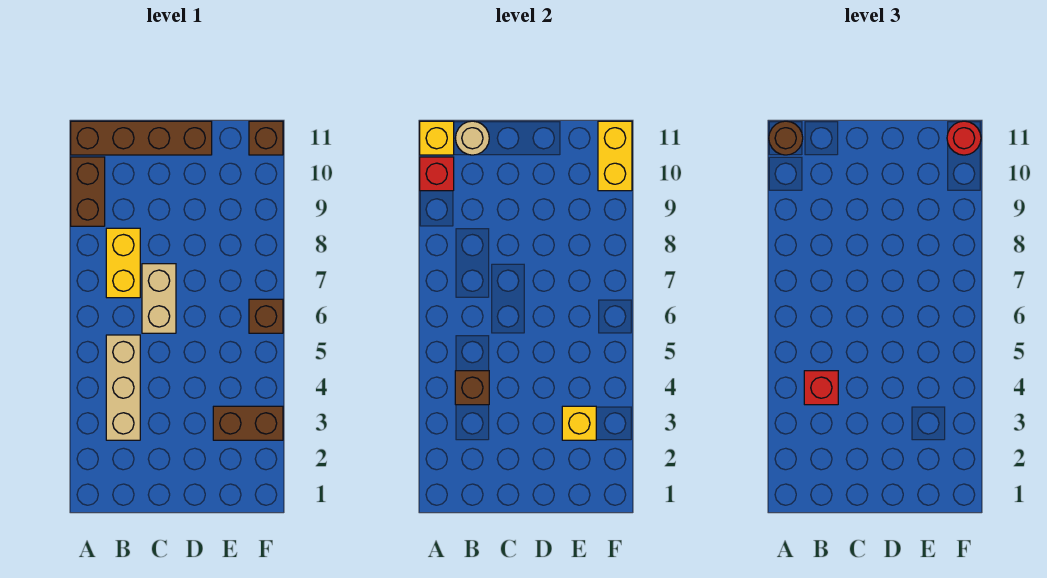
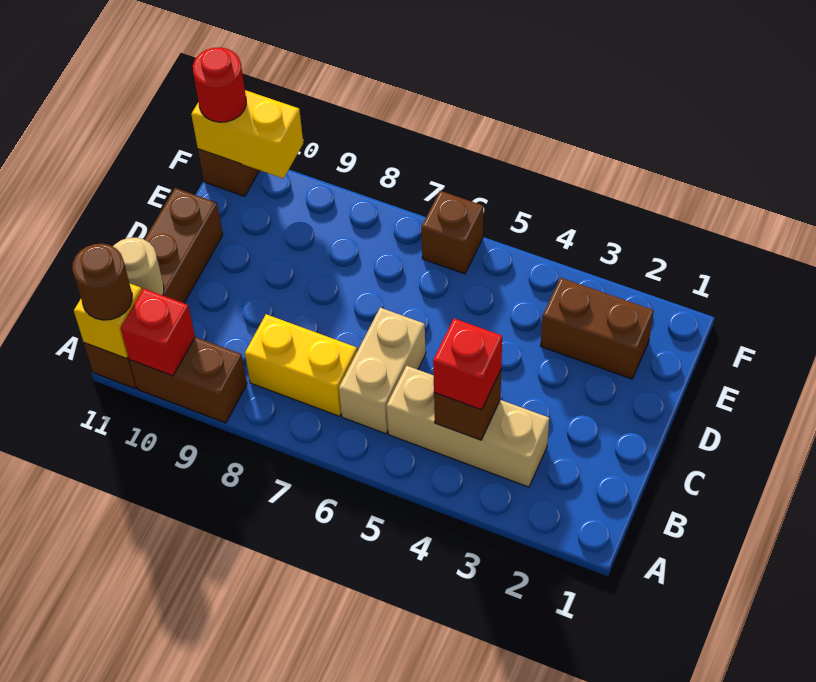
tan brick C6:C7 level 1 -> tan brick B6:C6 level 1
brown brick E3:F3 level 1 -> brown brick E2:E3 level 1
yellow brick E3 level 2 -> none

